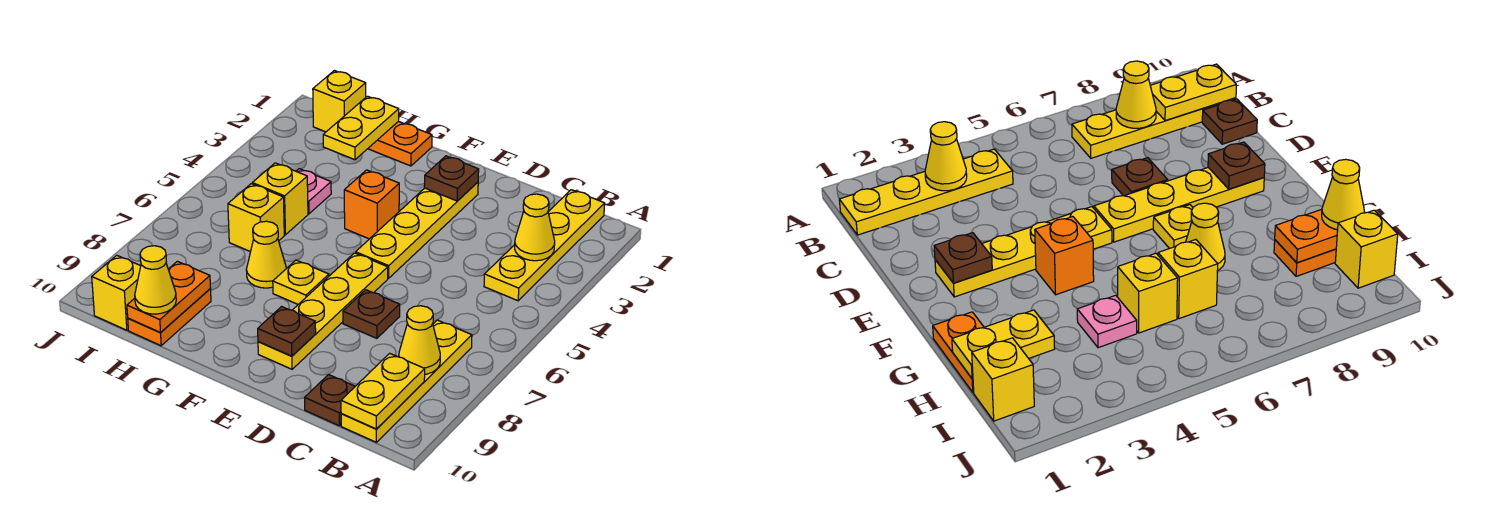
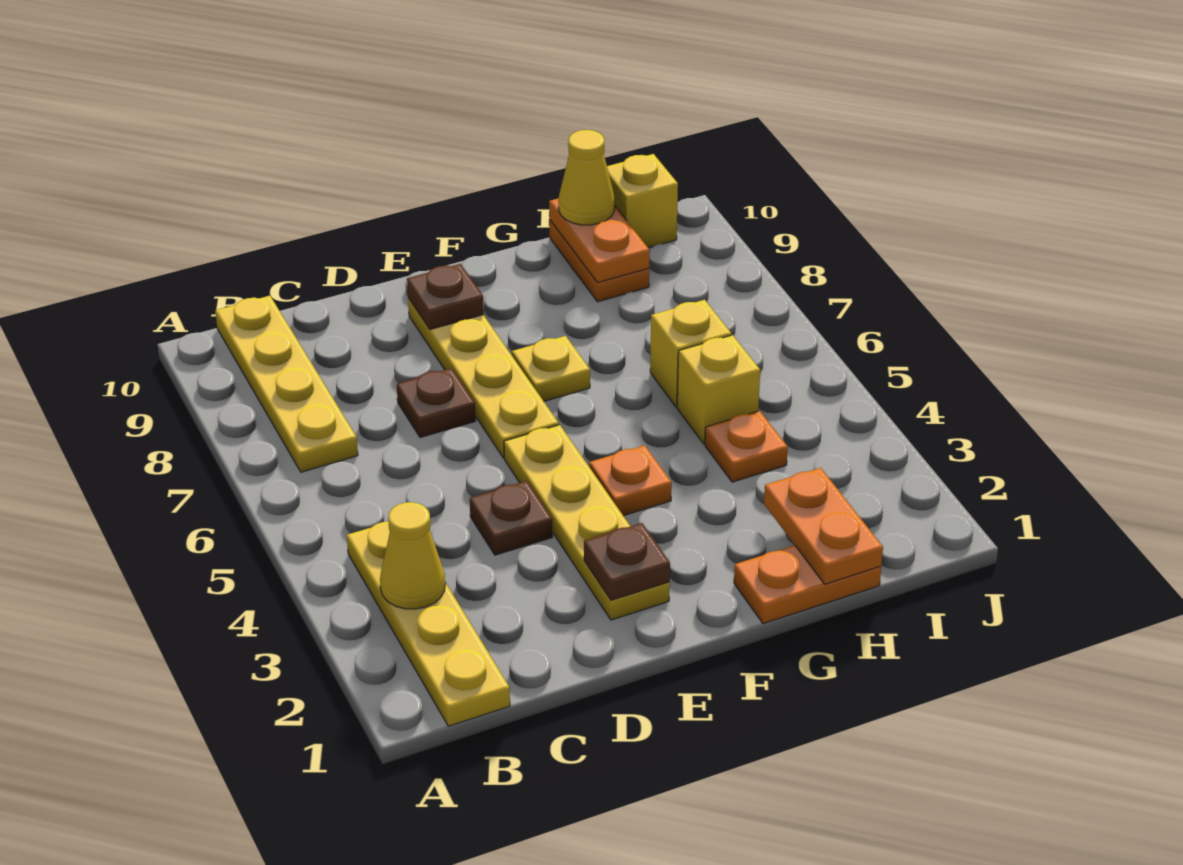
yellow cone B8 level 2 -> none
yellow plate B9:B10 level 2 -> none
brown plate C10 level 1 -> brown plate D4 level 1
orange brick F4 level 1 -> orange plate F4 level 1
yellow cone G7 level 1 -> none
yellow plate H1:H2 level 2 -> orange plate H1:H2 level 2
pink plate H4 level 1 -> orange plate H4 level 1
yellow brick I1 level 1 -> none

